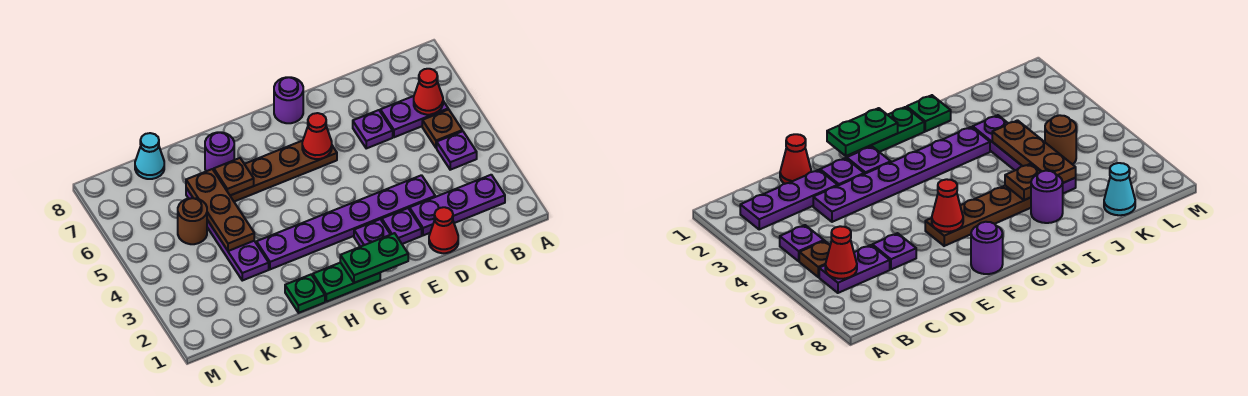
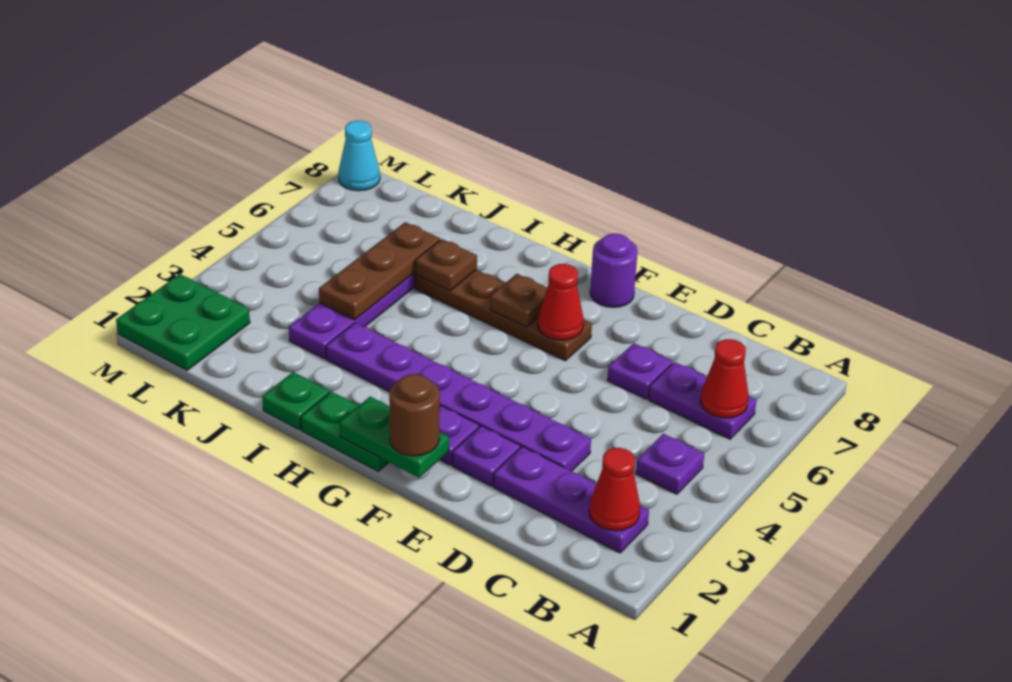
brown plate B5 level 1 -> brown plate G6 level 2
red cone D1 level 1 -> red cone B2 level 2
purple round brick I7 level 1 -> none
brown round brick K5 level 1 -> brown round brick F1 level 3
cyan cone K8 level 1 -> cyan cone M8 level 1
none -> green plate L1:M2 level 1

